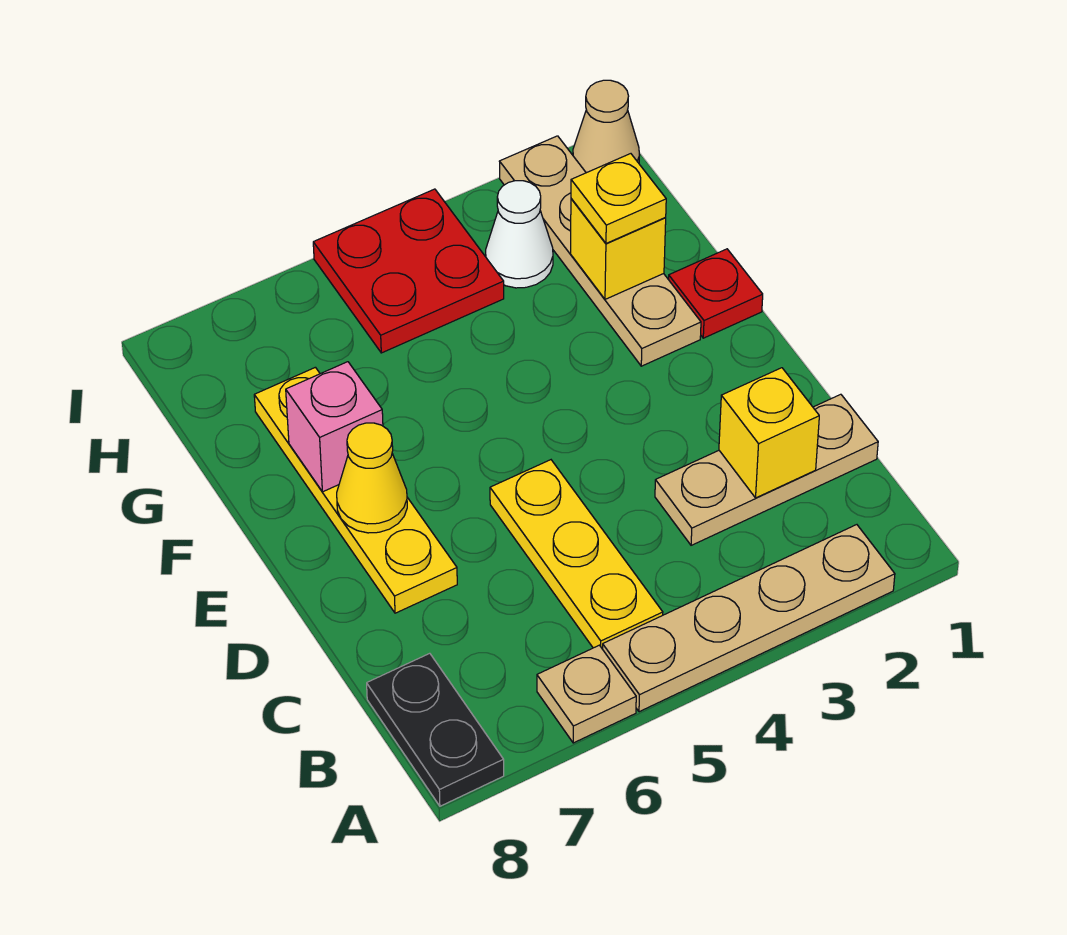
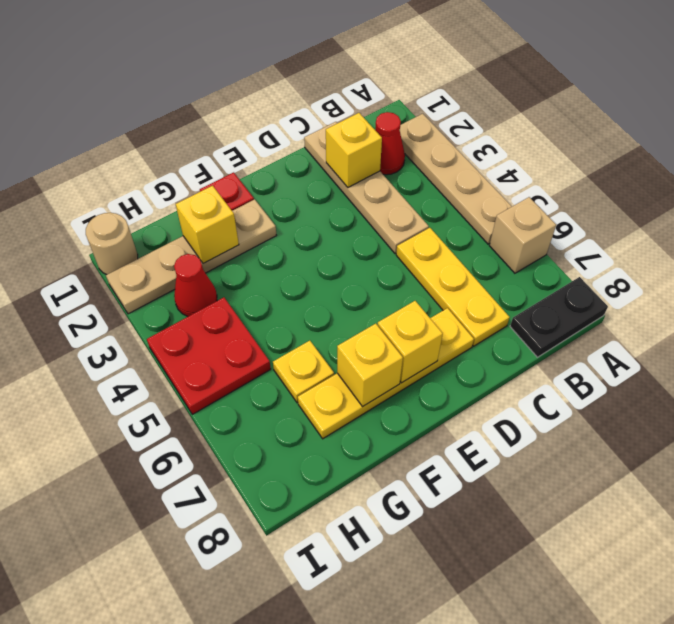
tan plate A6 level 1 -> tan brick A6 level 1
none -> red cone B2 level 1
yellow plate B5:D5 level 1 -> yellow plate C5:C7 level 1
tan plate C1:C3 level 1 -> tan plate C1:C4 level 1
yellow cone E7 level 2 -> yellow brick E7 level 2
pink brick F7 level 2 -> yellow brick F7 level 2
yellow plate G2 level 3 -> yellow plate G6 level 1
white cone H3 level 1 -> red cone H3 level 1
tan cone I1 level 1 -> tan round brick I1 level 1

